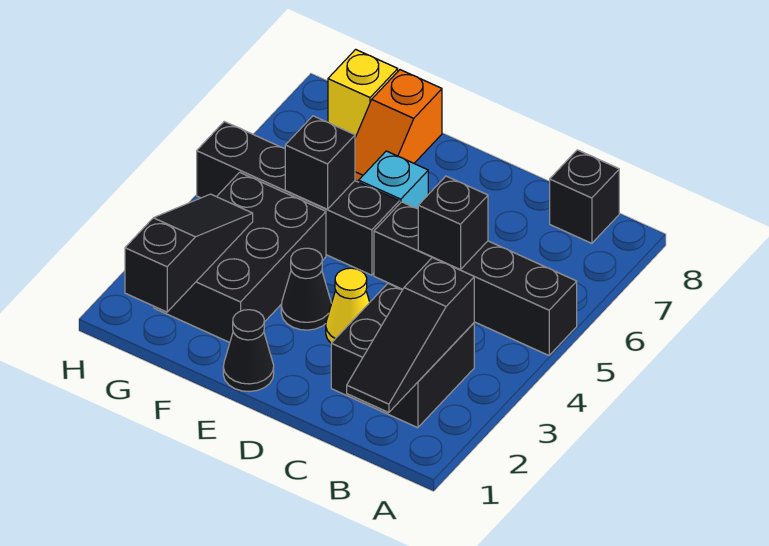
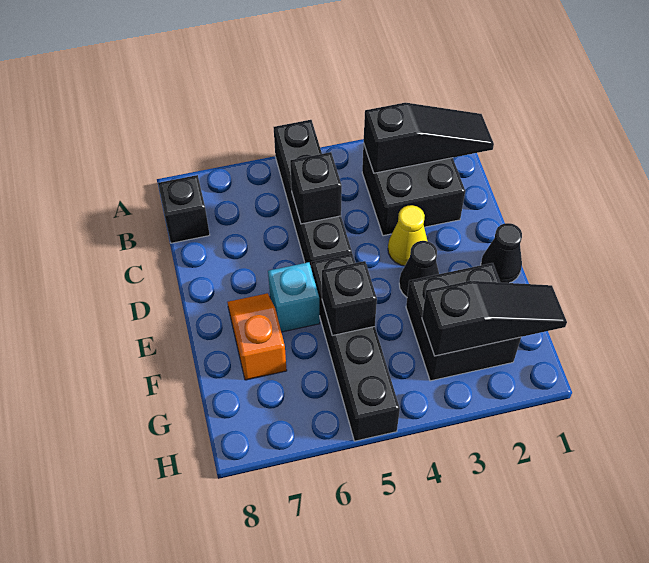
black brick F2:G4 level 1 -> black brick F2:G3 level 1
orange slope F7:F8 level 1 top 8 -> orange slope E7:F7 level 1 top F
black slope G1:G3 level 2 top 1 -> black slope G1:G3 level 2 top 3
yellow brick G8 level 1 -> none

